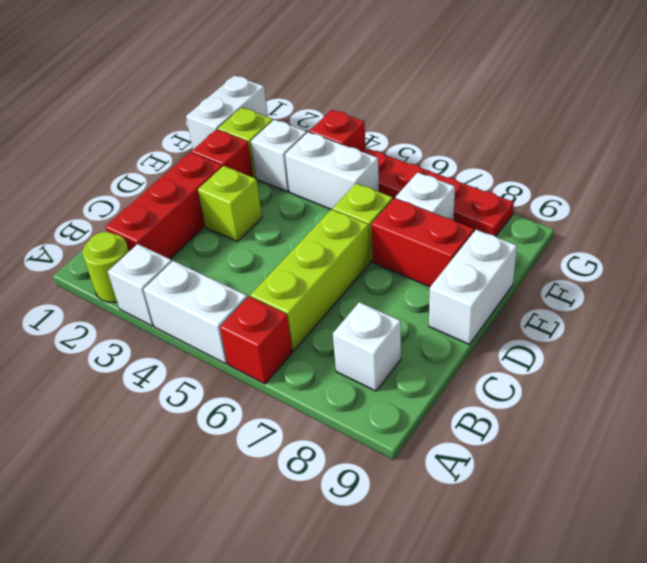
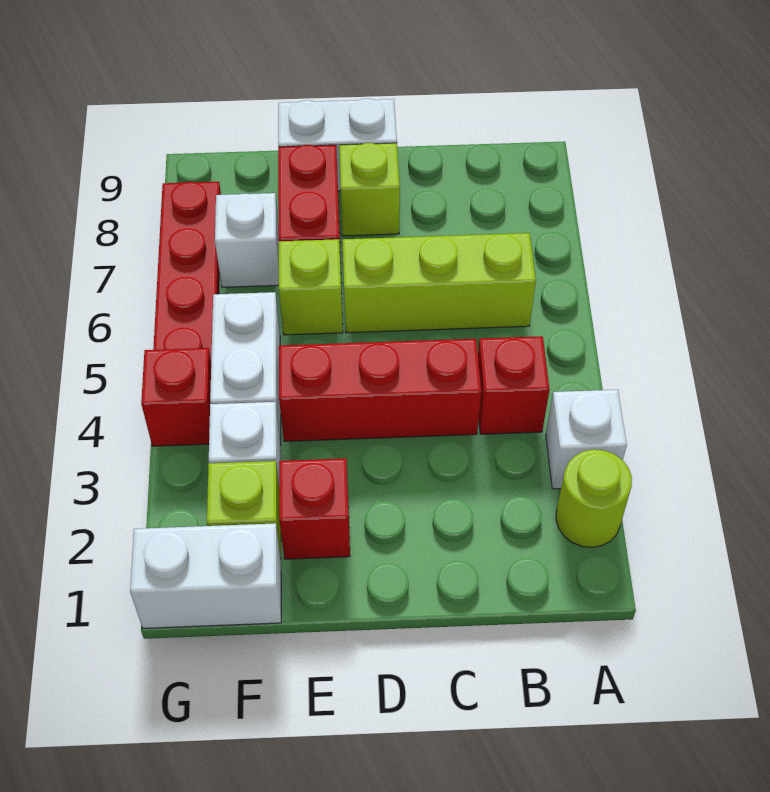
white brick A4:A5 level 1 -> none
red brick A6 level 1 -> red brick B4 level 1
red brick B2:D2 level 1 -> red brick C4:E4 level 1
white brick B8 level 1 -> none
lime brick D3 level 1 -> lime brick D8 level 1

